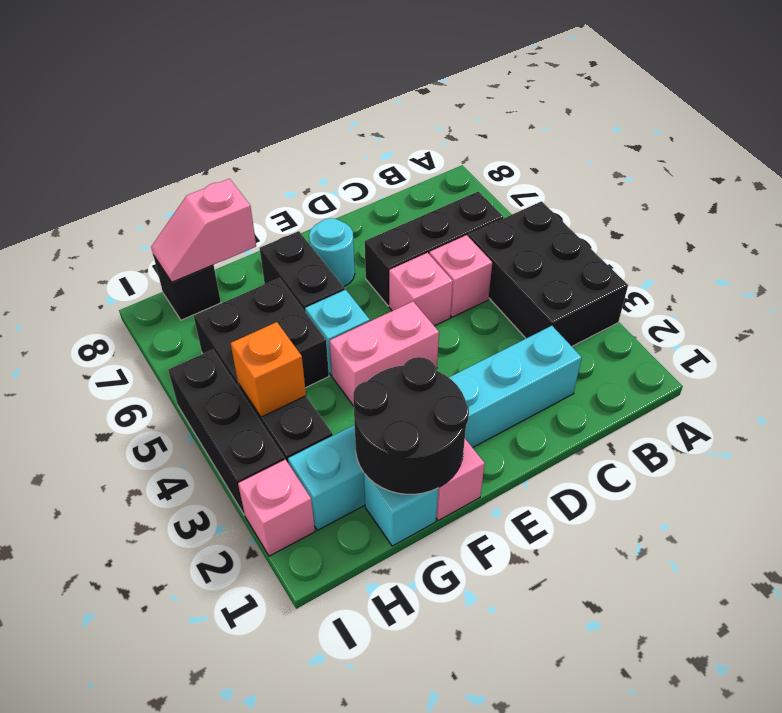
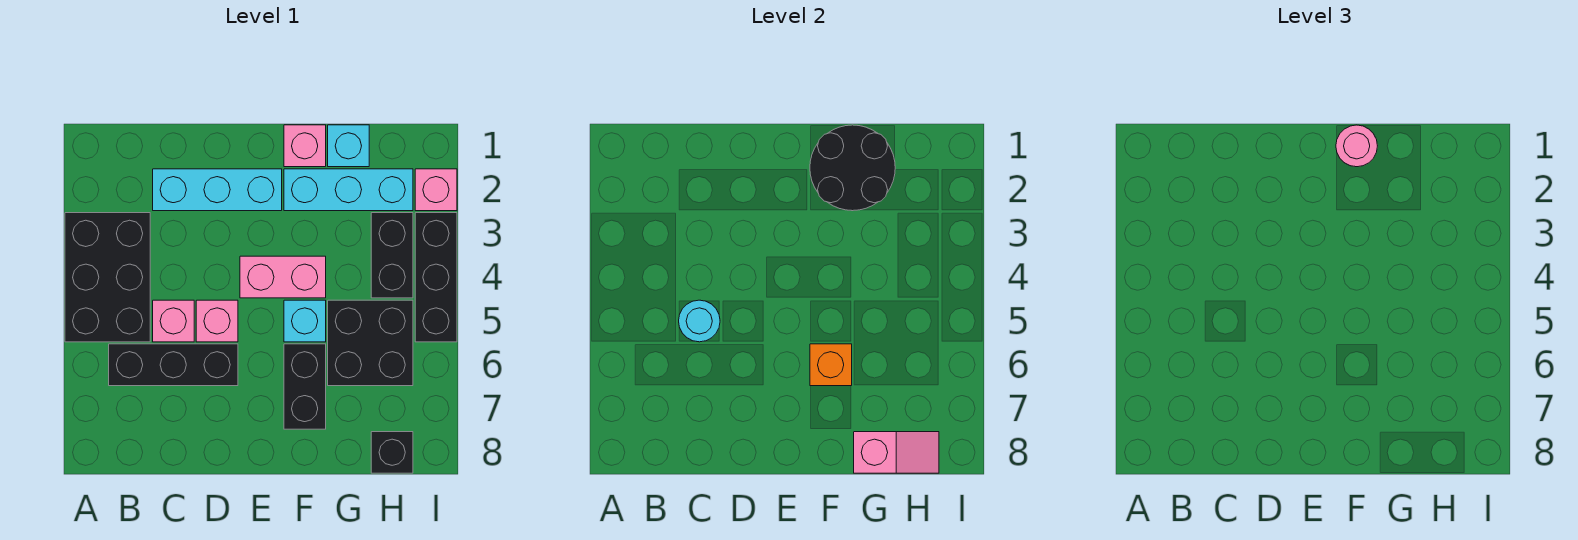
cyan round brick E7 level 1 -> cyan round brick C5 level 2
none -> pink round brick F1 level 3
orange brick H4 level 2 -> orange brick F6 level 2

